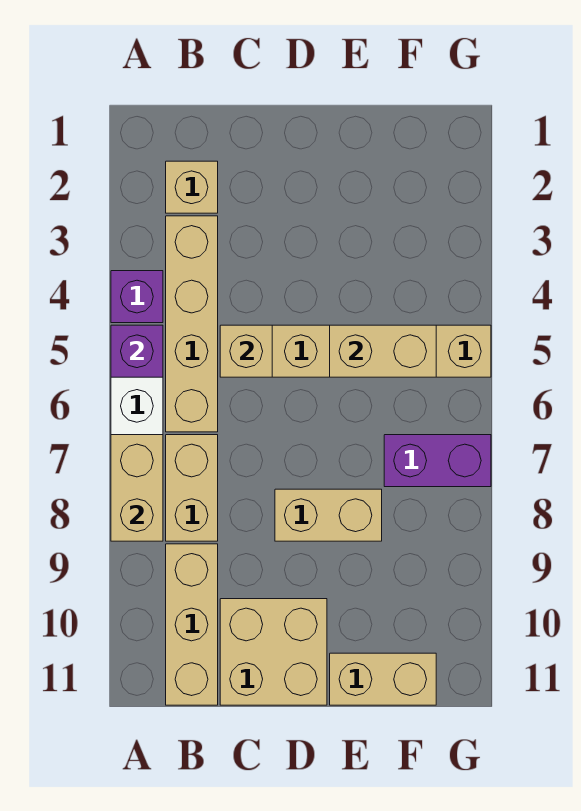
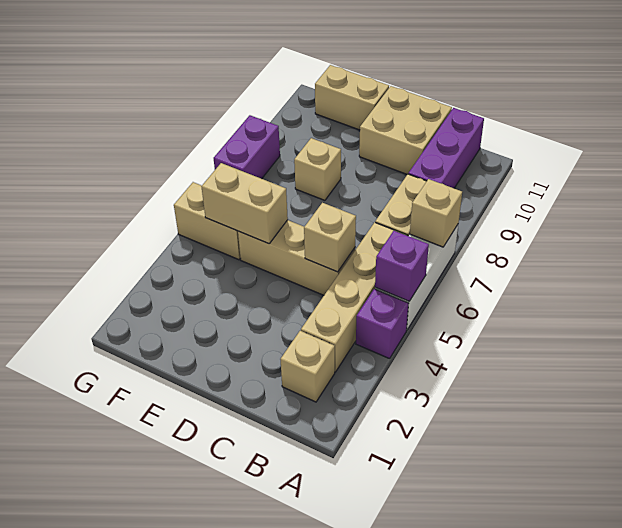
tan brick A7:A8 level 2 -> tan brick A7 level 2
tan brick B9:B11 level 1 -> purple brick B9:B11 level 1
tan brick D8:E8 level 1 -> tan brick E8 level 1
purple brick F7:G7 level 1 -> purple brick G7:G8 level 1

